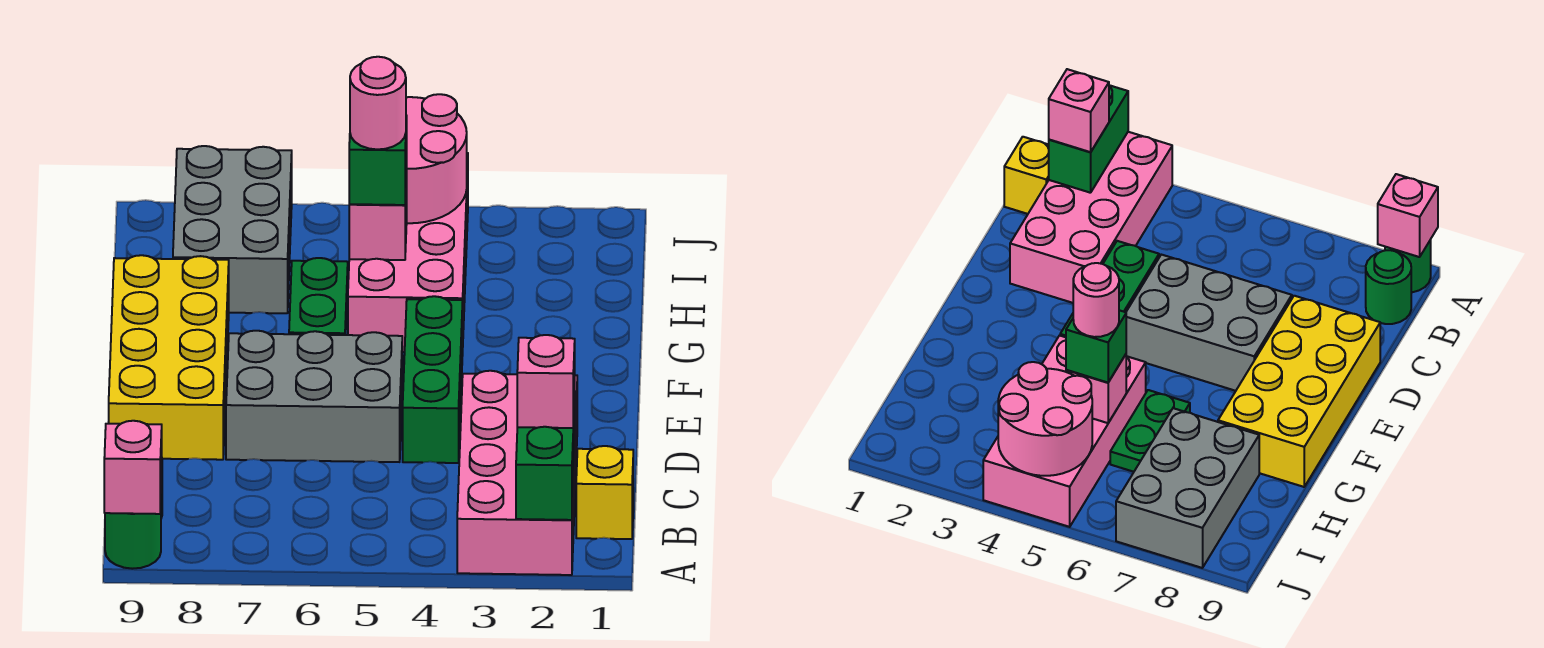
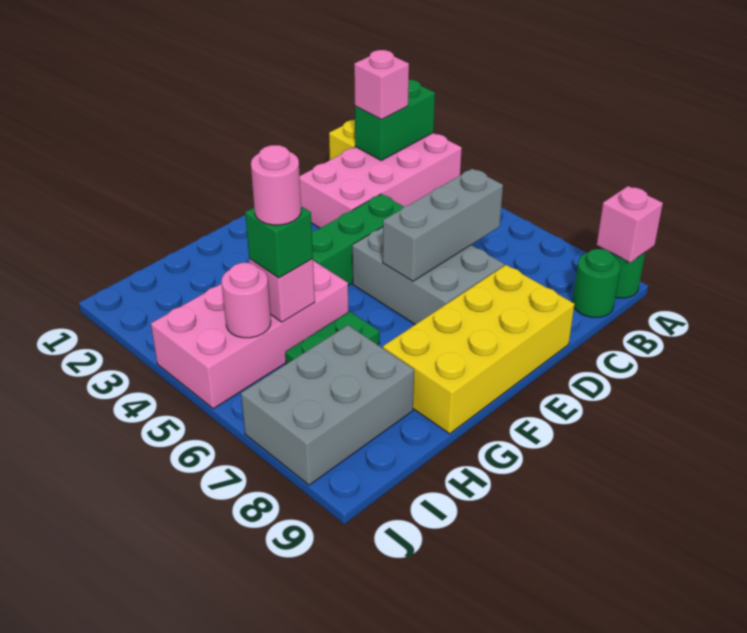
none -> grey brick C6:E6 level 2
pink round brick I4:J5 level 2 -> pink round brick I5 level 2

